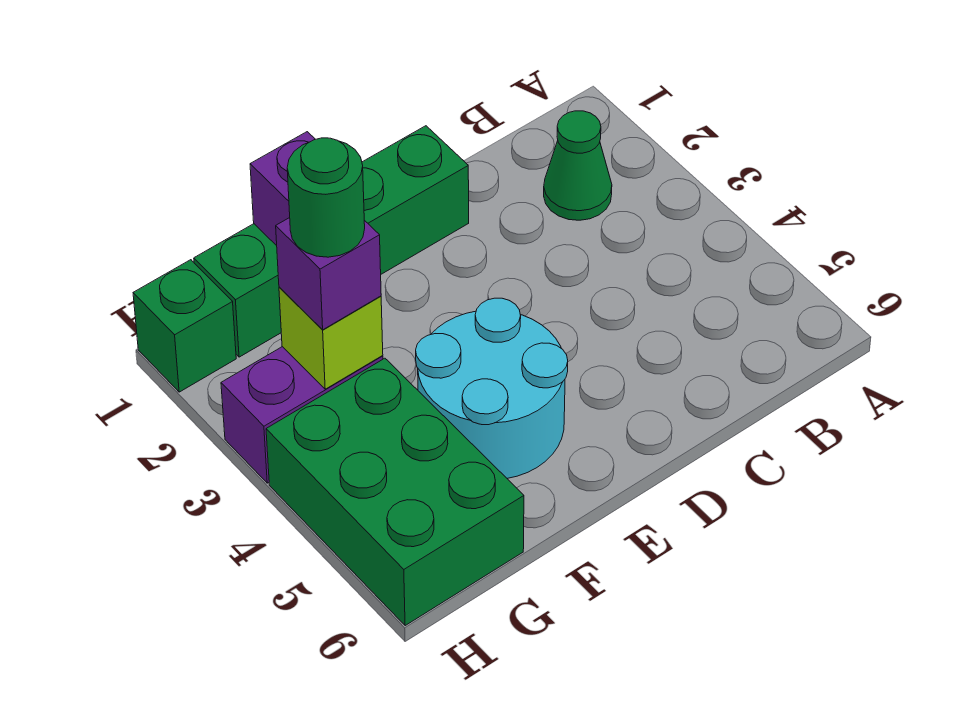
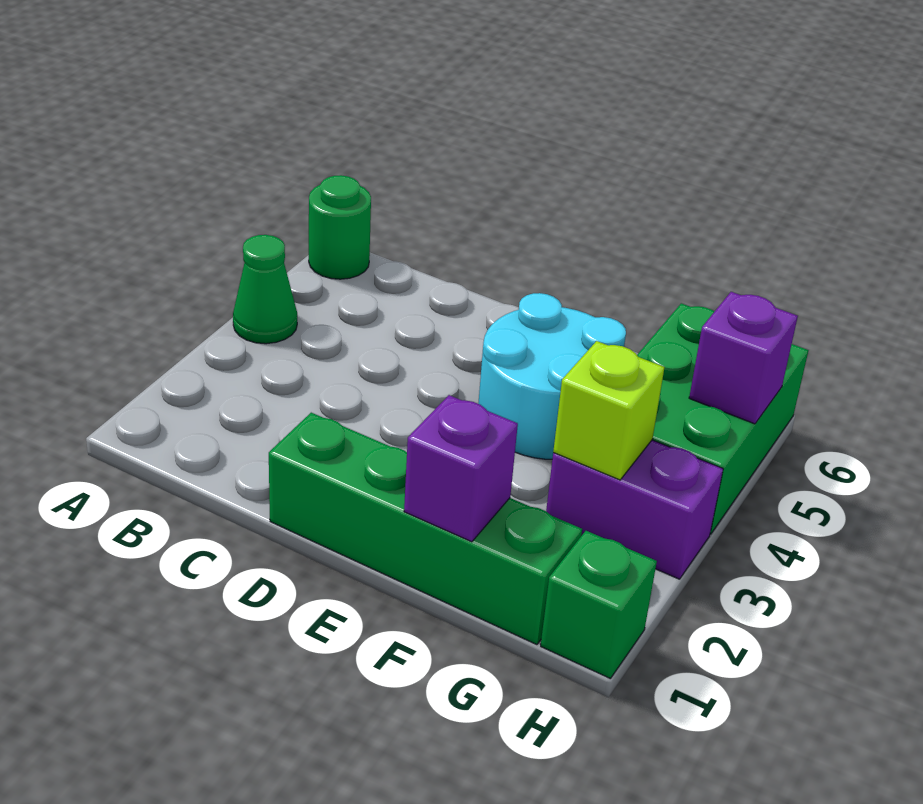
green cone B2 level 1 -> green cone A4 level 1
purple brick G3 level 3 -> purple brick H5 level 2
green round brick G3 level 4 -> green round brick A6 level 1

